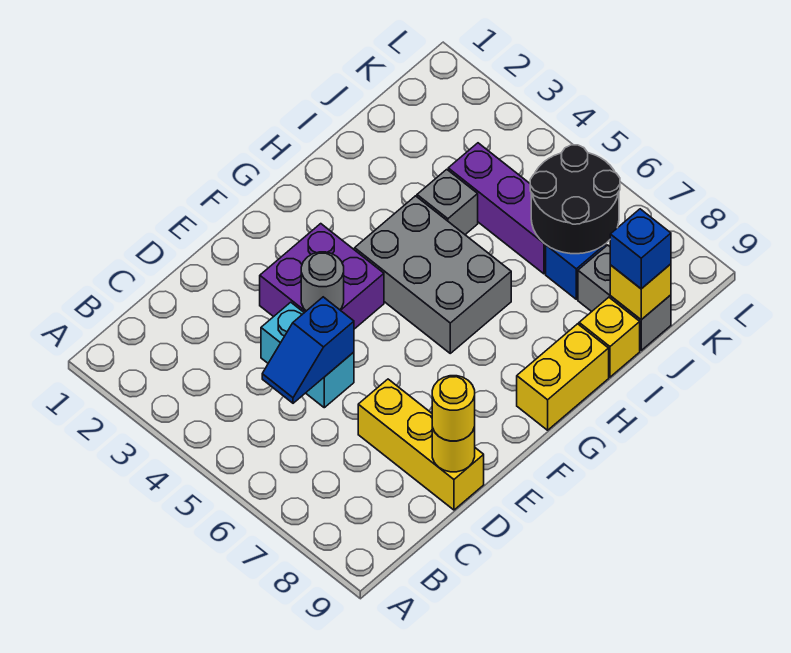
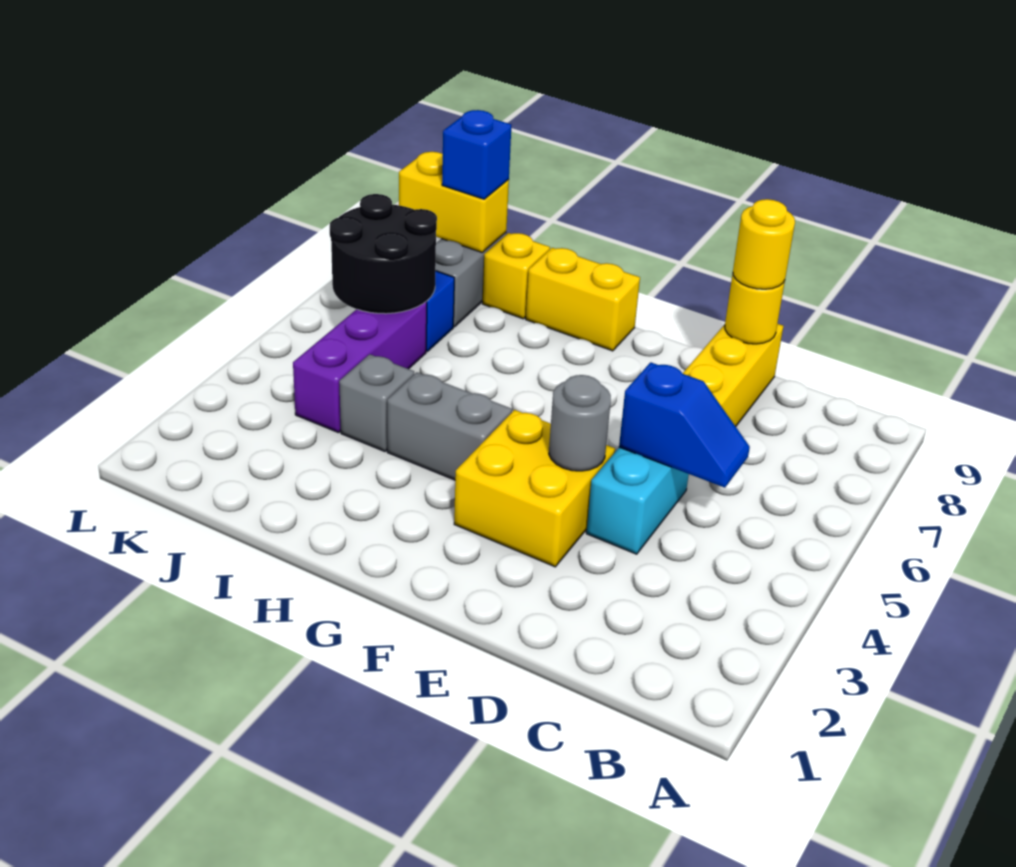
purple brick E3:F4 level 1 -> yellow brick E3:F4 level 1
grey brick G4:H6 level 1 -> grey brick G4:H4 level 1
yellow brick J9 level 2 -> yellow brick J9:K9 level 2

